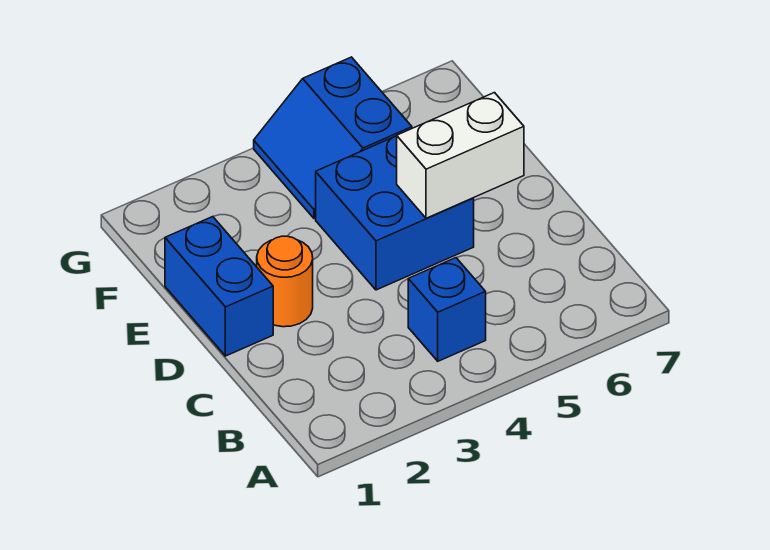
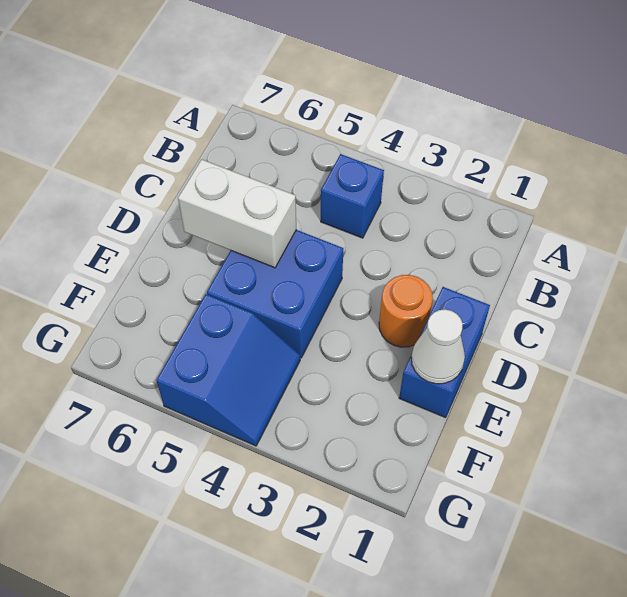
none -> white cone E1 level 2

